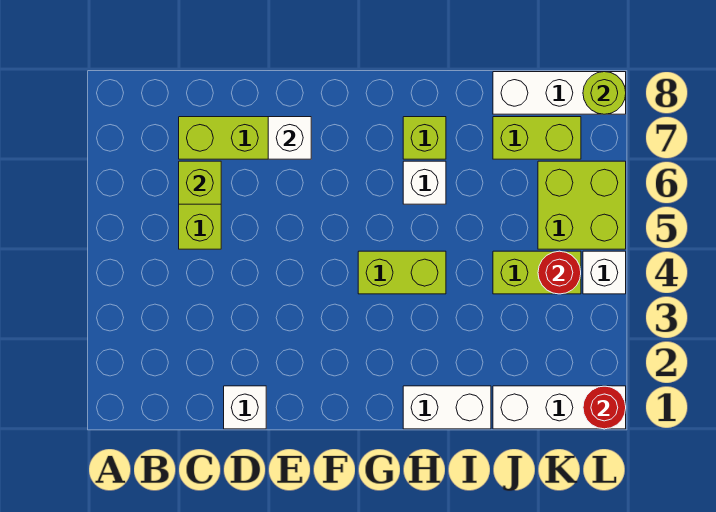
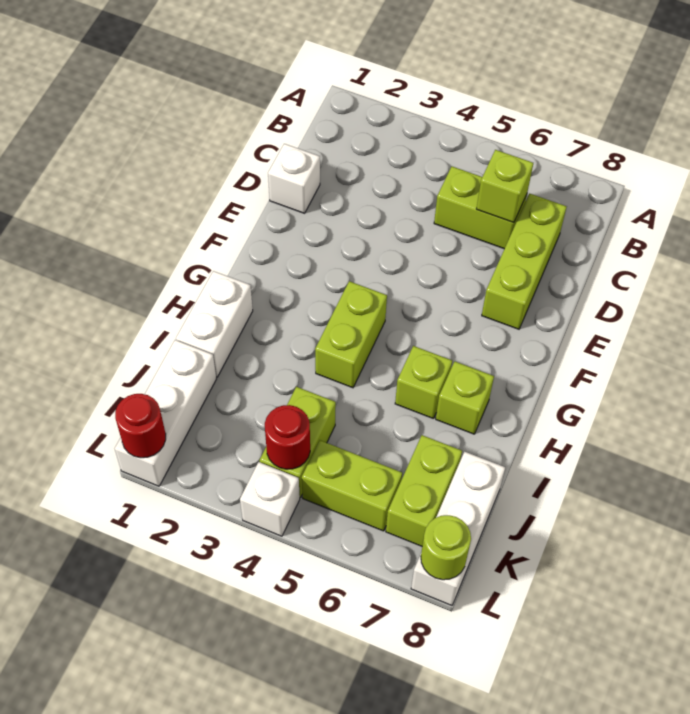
white brick E7 level 2 -> none
white brick H6 level 1 -> lime brick H6 level 1
lime brick K5:L6 level 1 -> lime brick K5:K6 level 1

